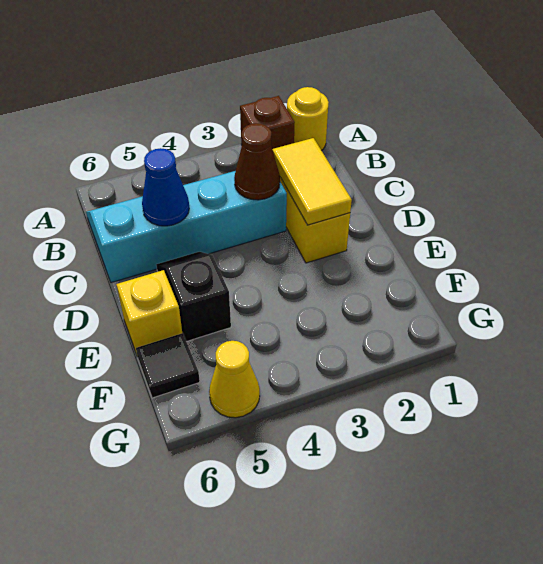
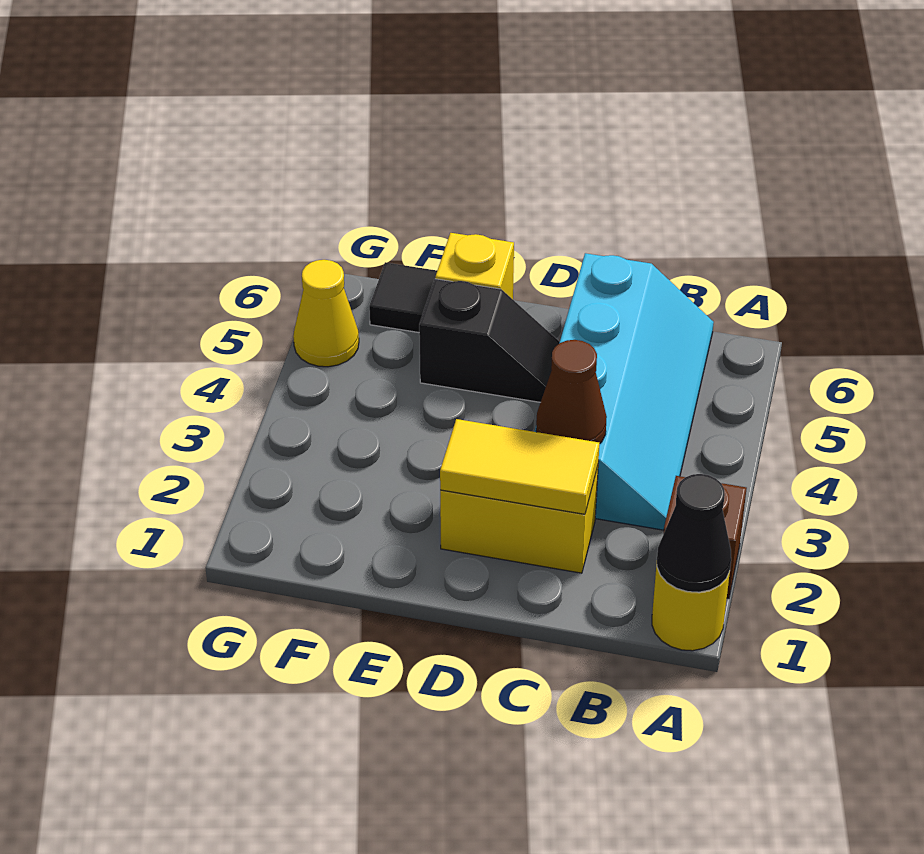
none -> black cone A1 level 2
blue cone C5 level 2 -> none

